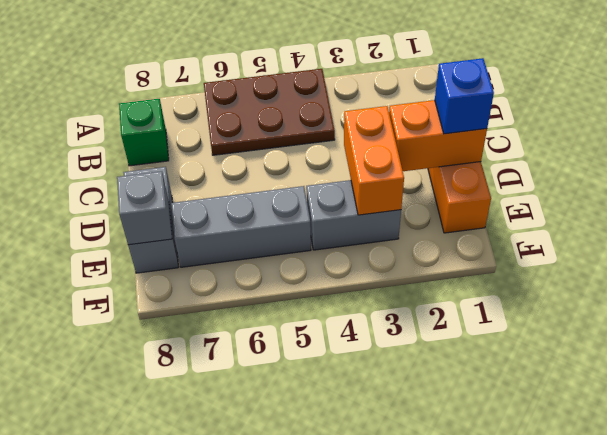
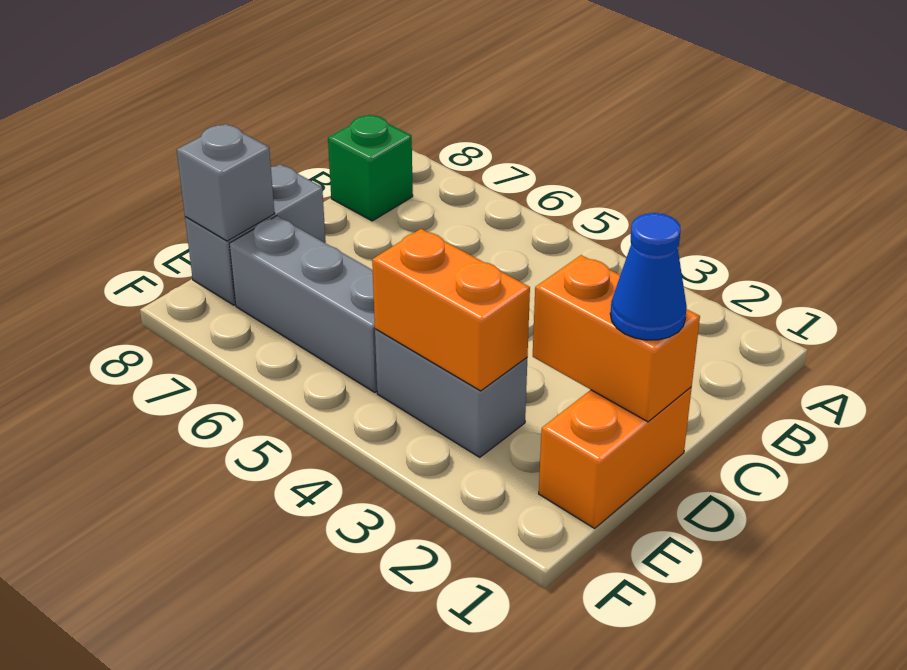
brown plate A4:B6 level 1 -> none
blue brick D1 level 3 -> blue cone D1 level 3
orange brick D3:E3 level 2 -> orange brick E3:E4 level 2

